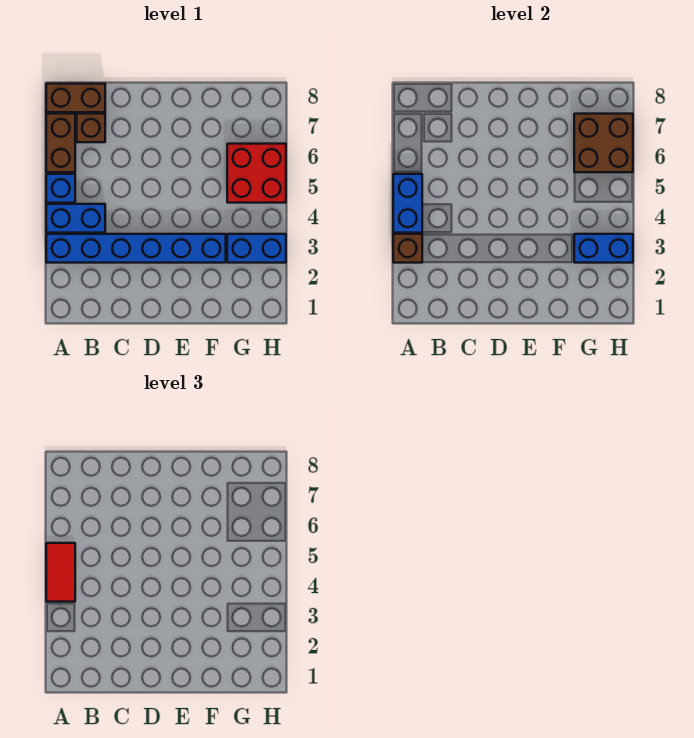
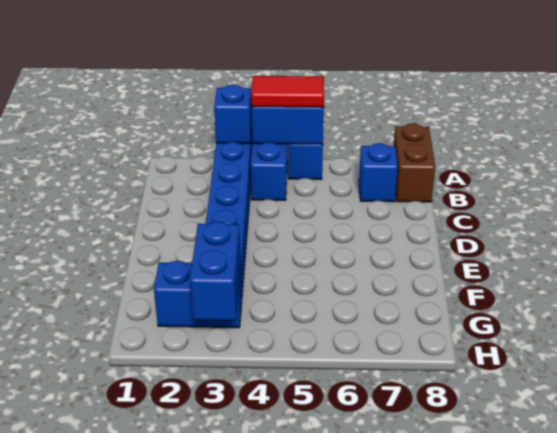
brown brick A3 level 2 -> blue brick A3 level 2
brown brick A6:A7 level 1 -> none
brown brick B7 level 1 -> blue brick B7 level 1
blue brick G3:H3 level 1 -> blue brick G2:G3 level 1
red brick G5:H6 level 1 -> none
brown brick G6:H7 level 2 -> none

